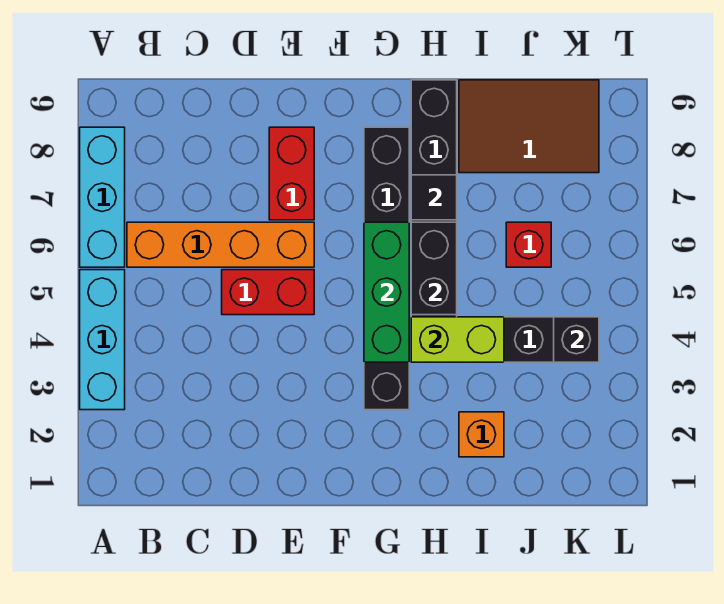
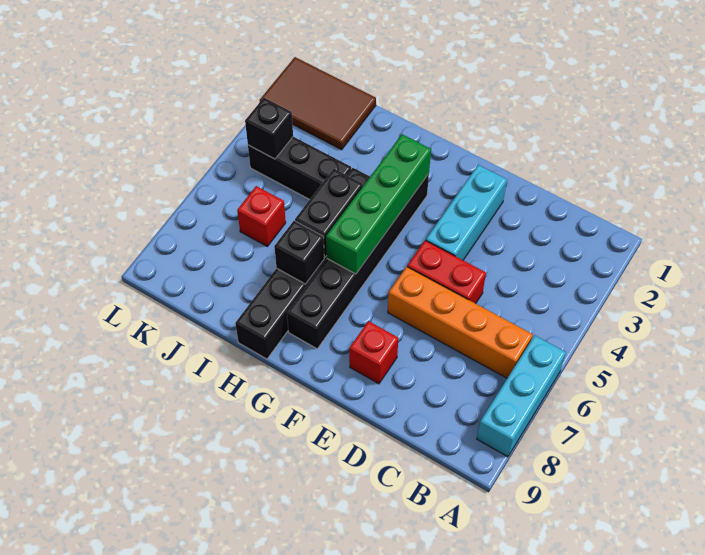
cyan brick A3:A5 level 1 -> cyan brick E2:E4 level 1
red brick E7:E8 level 1 -> red brick E8 level 1
green brick G4:G6 level 2 -> green brick G3:G6 level 2
lime brick H4:I4 level 2 -> none
black tile H7 level 2 -> black brick H7 level 2
orange brick I2 level 1 -> none
brown tile I8:K9 level 1 -> brown tile J1:L2 level 1

